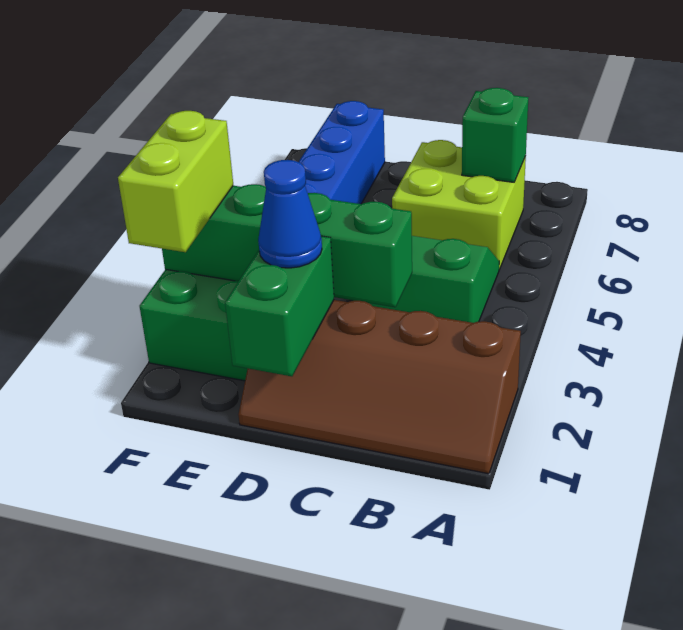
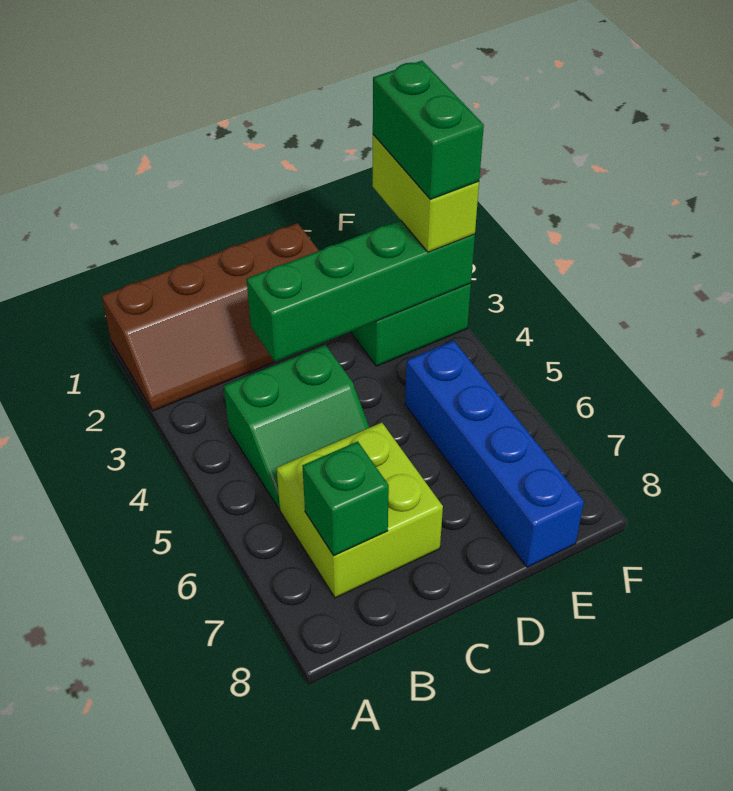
brown slope A1:D2 level 1 top 2 -> brown slope A1:D2 level 1 top 1
green brick D1:D2 level 2 -> green brick F2:F3 level 4
blue cone D2 level 3 -> none

